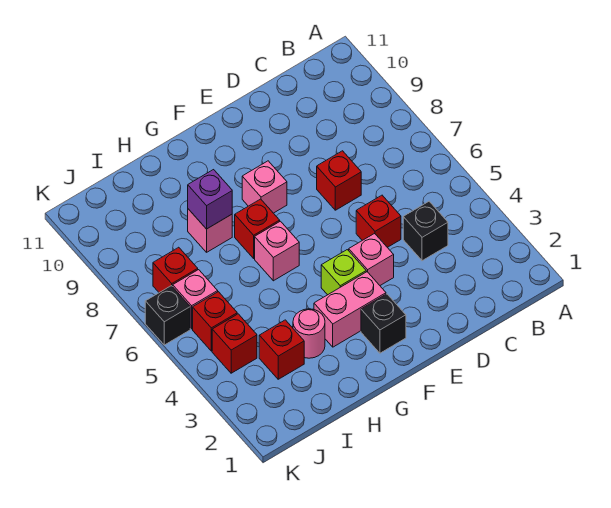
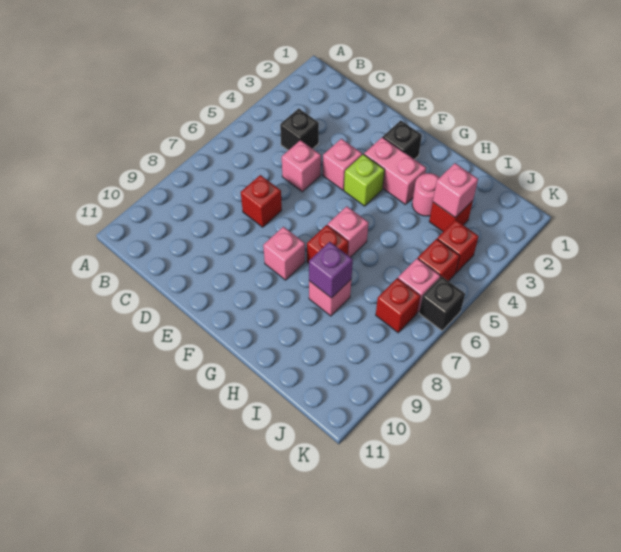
red brick D5 level 1 -> pink brick D5 level 1
none -> pink brick I3 level 2

